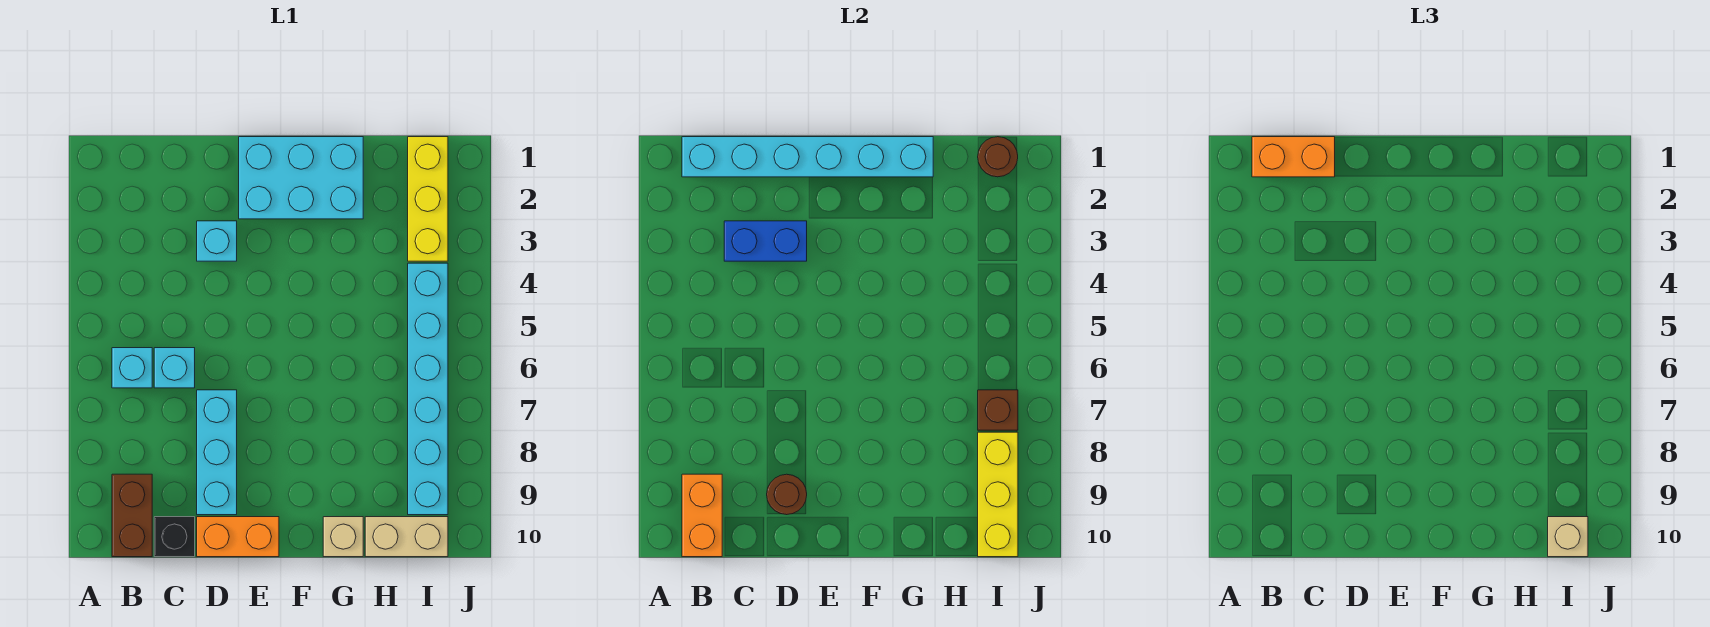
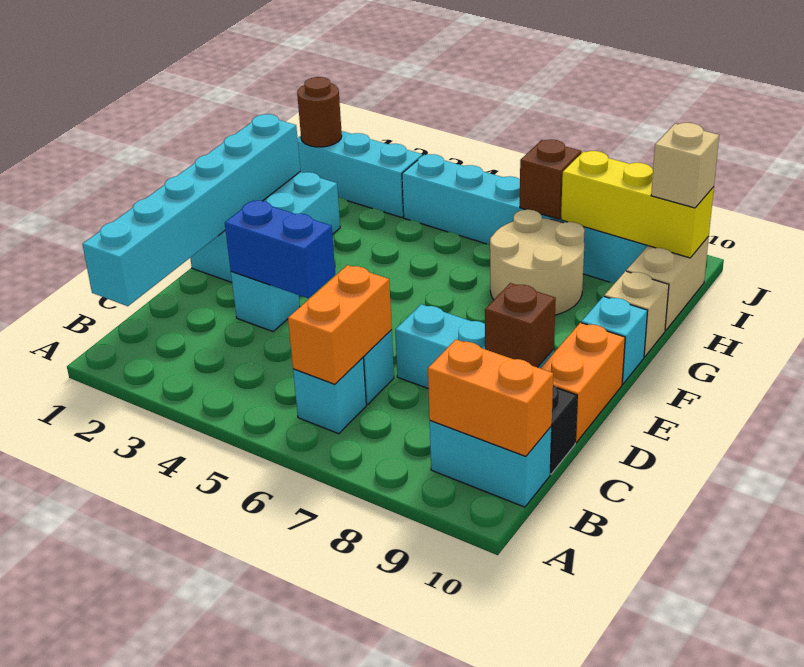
orange brick B1:C1 level 3 -> orange brick B6:C6 level 2
brown brick B9:B10 level 1 -> cyan brick B9:B10 level 1
blue brick C3:D3 level 2 -> blue brick D3:D4 level 2
brown round brick D9 level 2 -> brown brick D9 level 2
none -> cyan brick F10 level 1
none -> tan round brick G7:H8 level 1
yellow brick I1:I3 level 1 -> cyan brick I1:I3 level 1

